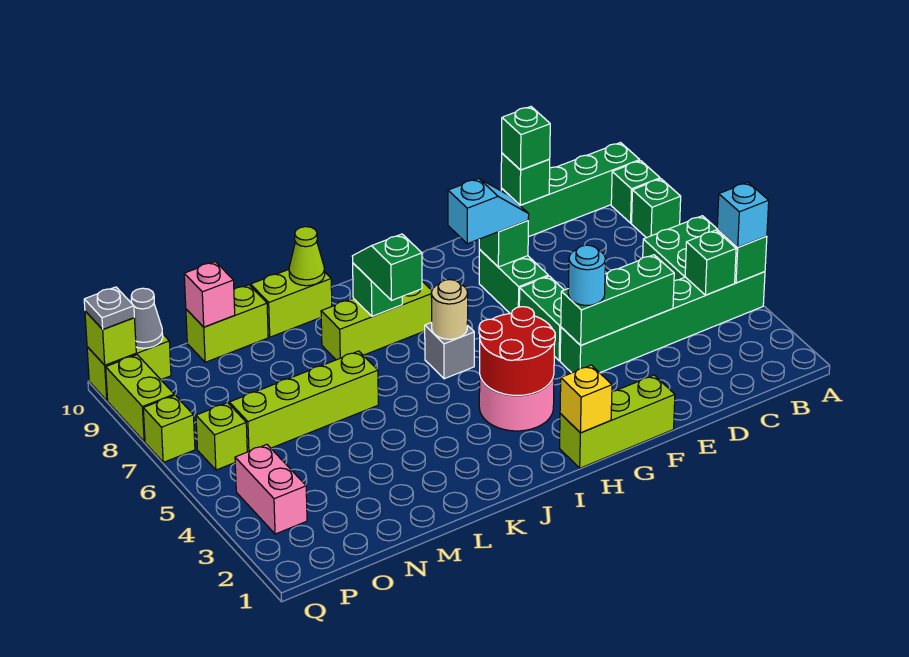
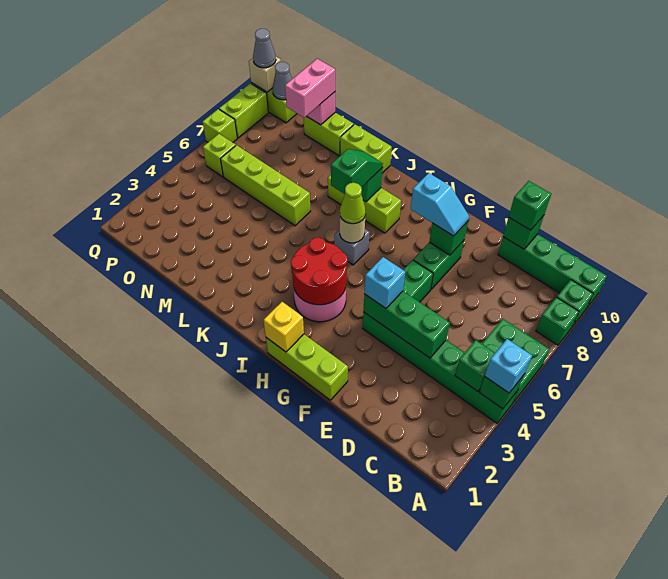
cyan round brick F4 level 3 -> cyan brick F4 level 3
lime cone K10 level 2 -> lime cone I6 level 3
pink brick P3:P4 level 1 -> pink brick N9:N10 level 3
lime brick Q10 level 2 -> tan brick Q10 level 2
grey plate Q10 level 3 -> grey cone Q10 level 3

